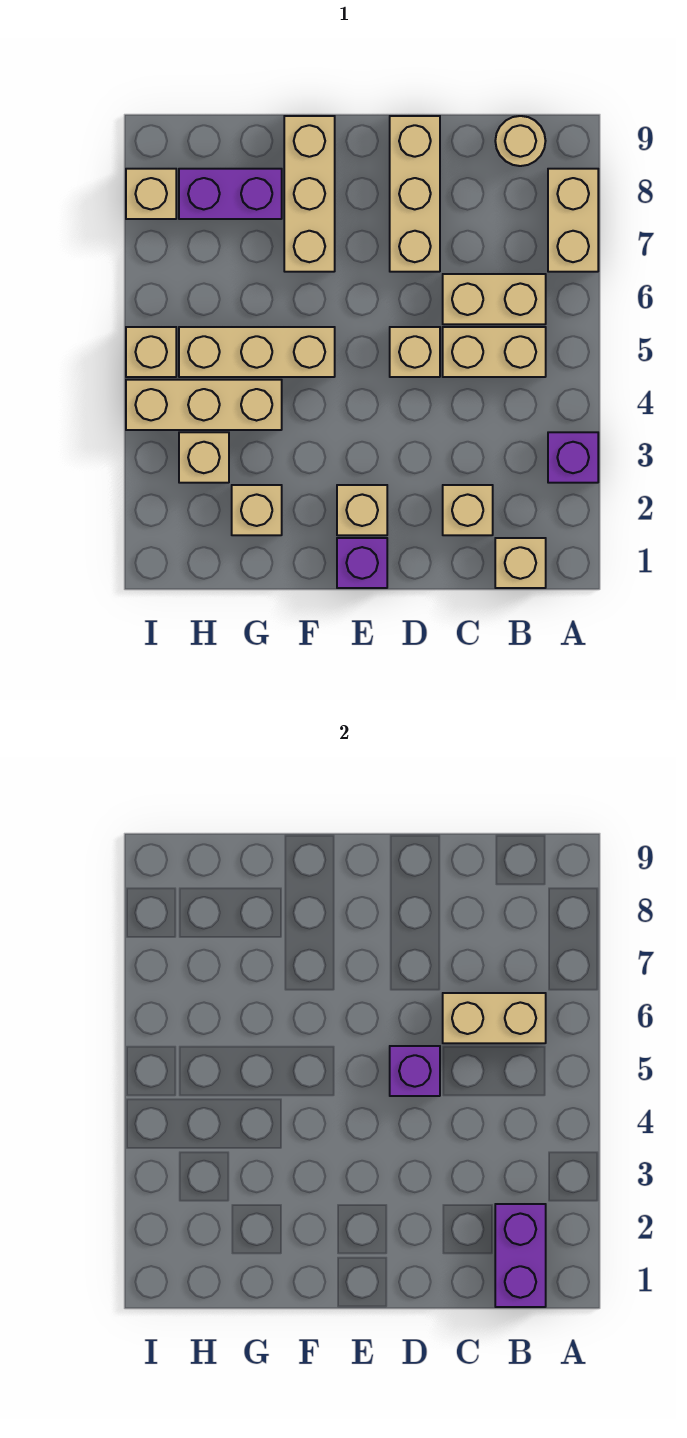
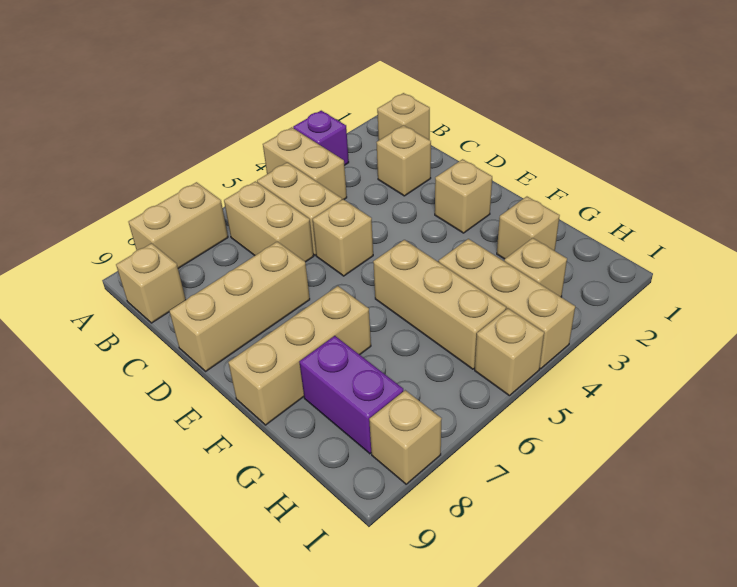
purple brick B1:B2 level 2 -> none
tan brick B6:C6 level 2 -> tan brick A4:B4 level 1
tan round brick B9 level 1 -> tan brick B9 level 1
purple brick D5 level 2 -> none
purple brick E1 level 1 -> none

